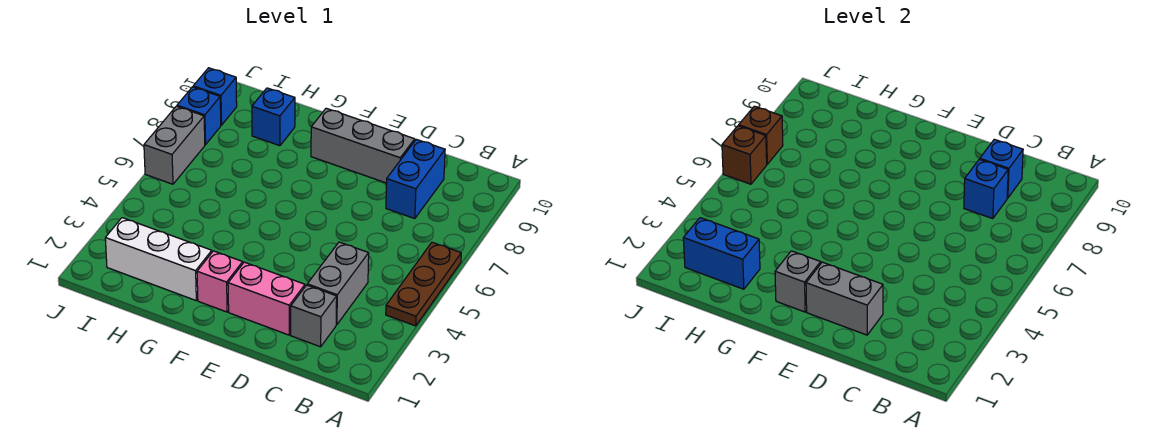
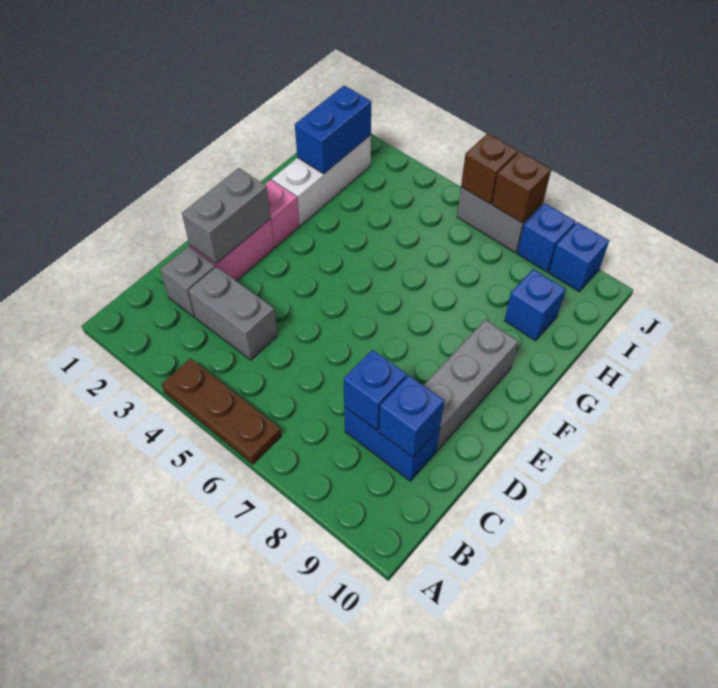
grey brick F2 level 2 -> none

